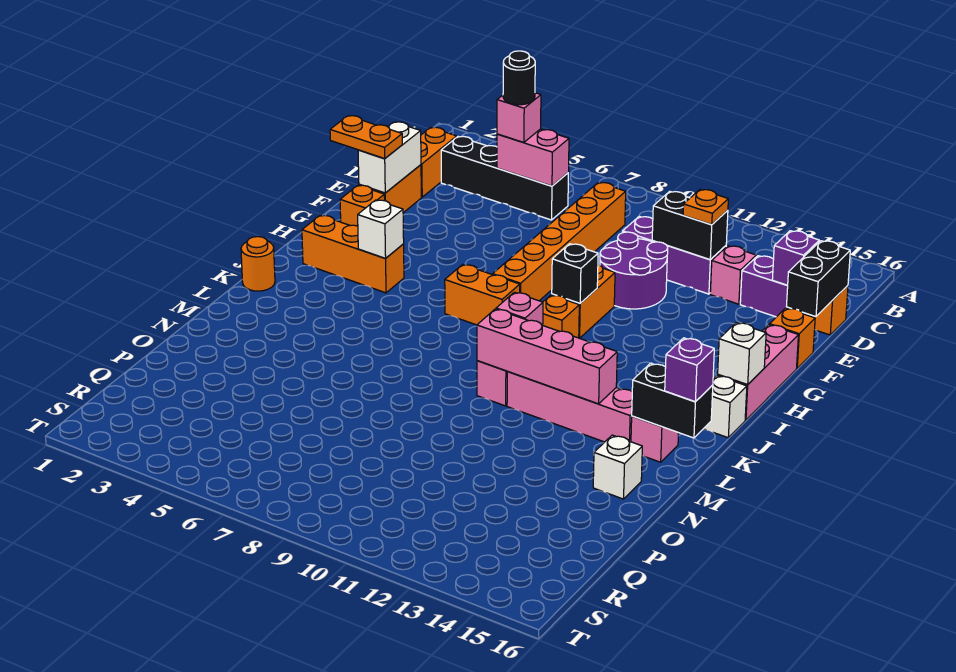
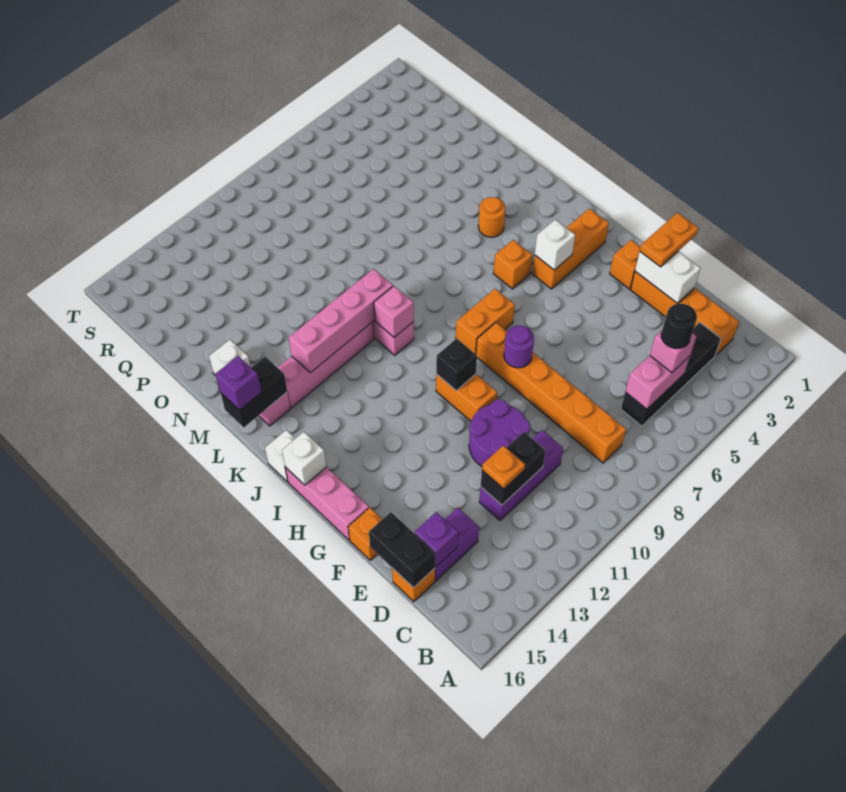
pink brick D13 level 1 -> none
none -> purple round brick G8 level 2
orange brick I10 level 1 -> orange brick J5 level 1
orange round brick K1 level 1 -> orange round brick L4 level 1

